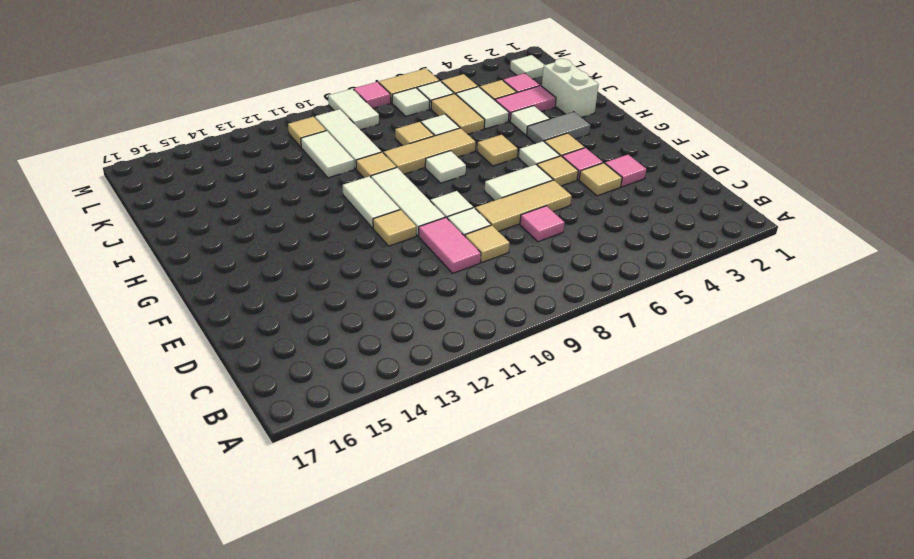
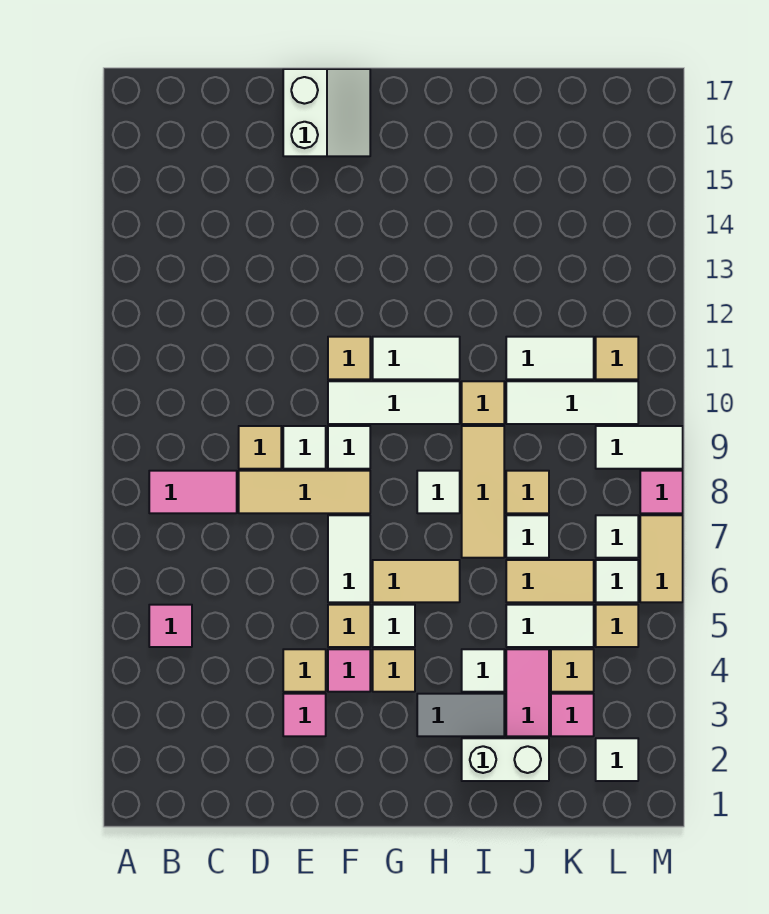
pink tile D7 level 1 -> pink tile B5 level 1
pink tile D10:E10 level 1 -> pink tile B8:C8 level 1
tan tile E6:E8 level 1 -> tan tile D8:F8 level 1
none -> white slope E16:F17 level 1 top E
grey tile H3:H4 level 1 -> grey tile H3:I3 level 1
tan tile H6 level 1 -> tan tile G6:H6 level 1

